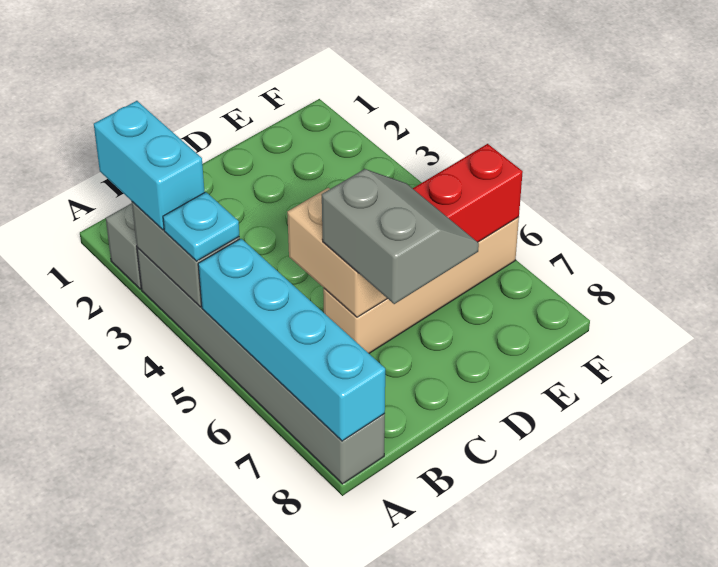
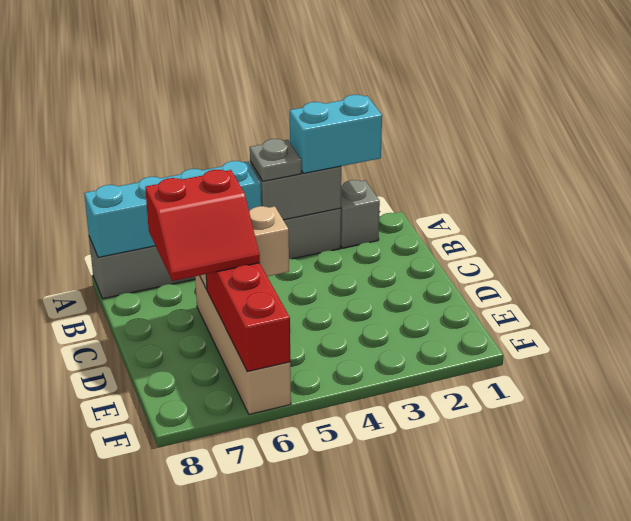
cyan plate A4 level 3 -> grey plate A4 level 3
grey slope C6:D7 level 3 top C -> red slope C6:D7 level 3 top C

